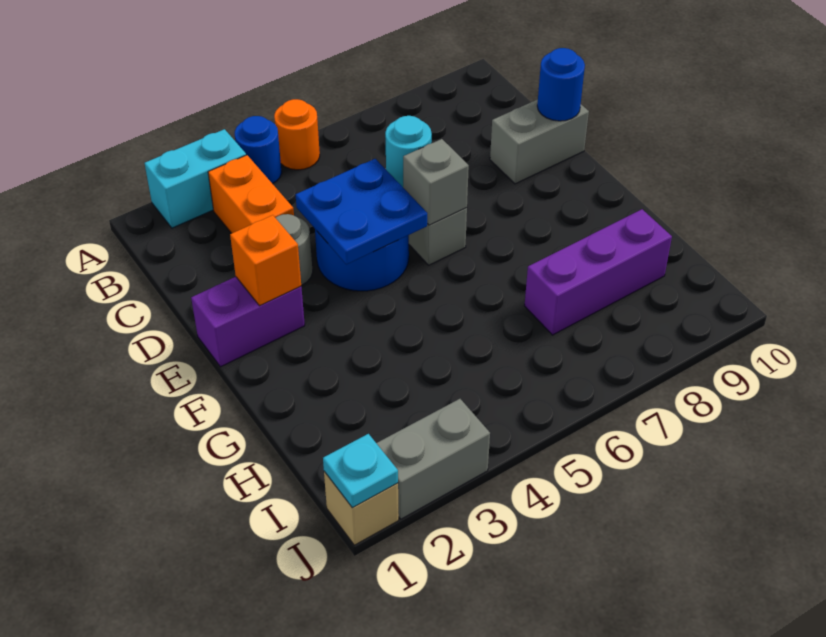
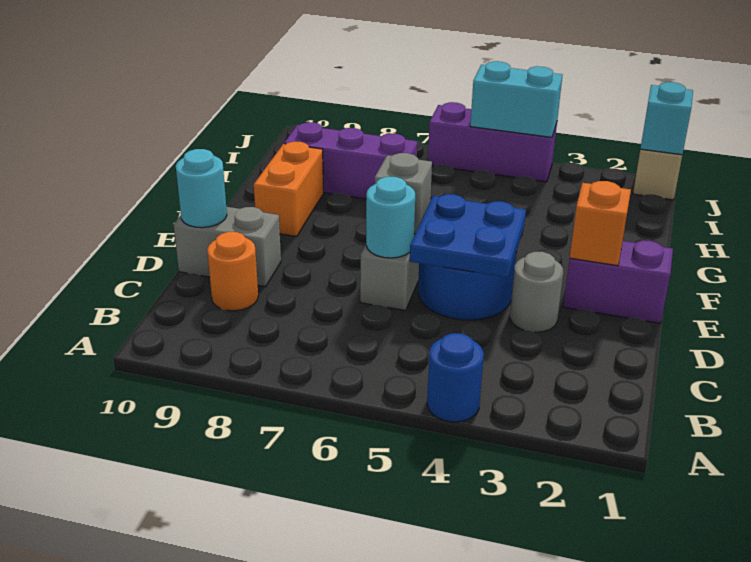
cyan brick A2:A3 level 1 -> cyan brick J4:J5 level 2
orange round brick A5 level 1 -> orange round brick C9 level 1
orange brick B3:C3 level 1 -> orange brick F9:G9 level 1
blue round brick D10 level 2 -> cyan round brick D10 level 2
cyan plate J1 level 2 -> cyan brick J1 level 2
grey brick J2:J3 level 1 -> none
none -> purple brick J4:J6 level 1

